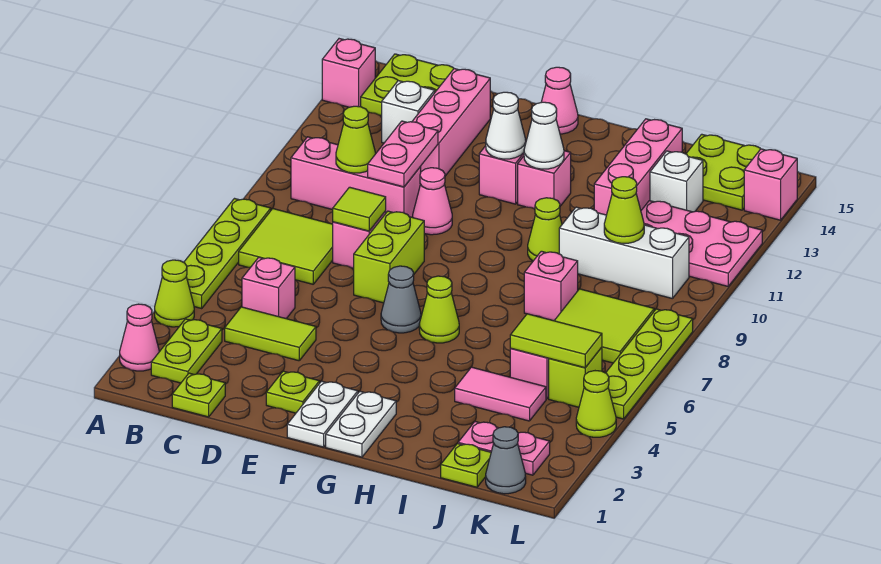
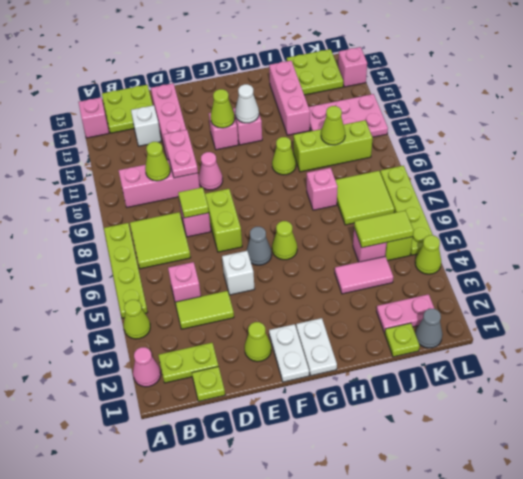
lime plate B2:B3 level 1 -> lime plate B2:C2 level 1
lime plate E2 level 1 -> lime cone E2 level 1
white cone F12 level 2 -> lime cone F12 level 2
pink cone F15 level 1 -> none
white brick I10:K10 level 1 -> lime brick I10:K10 level 1
white brick J13 level 1 -> white brick E5 level 1

